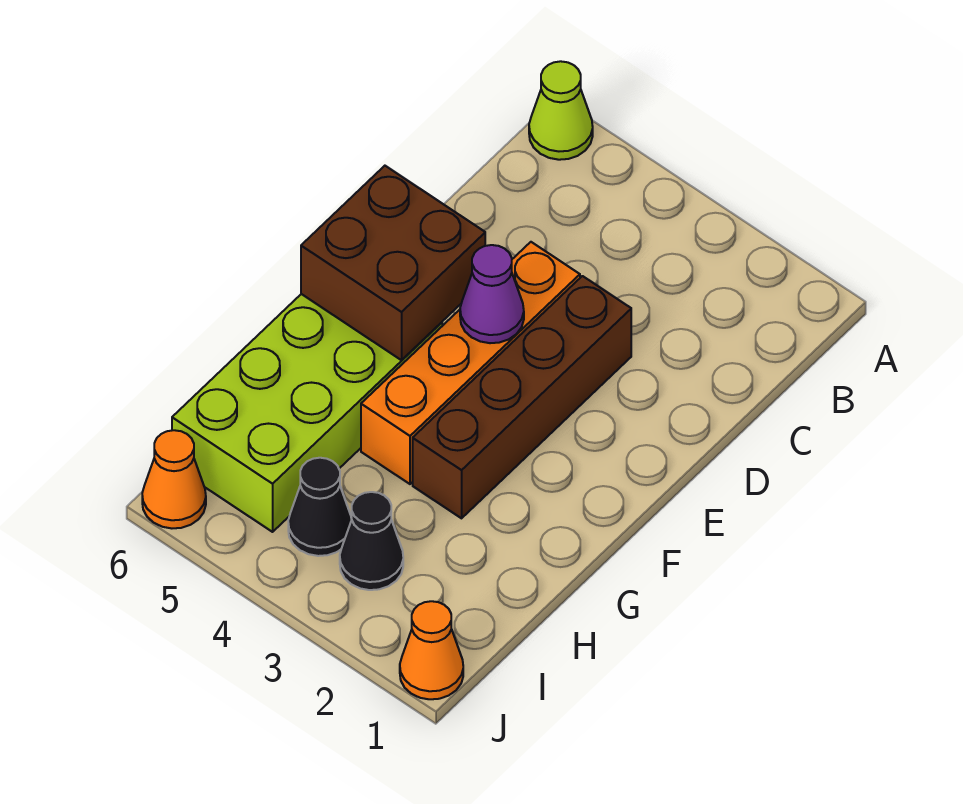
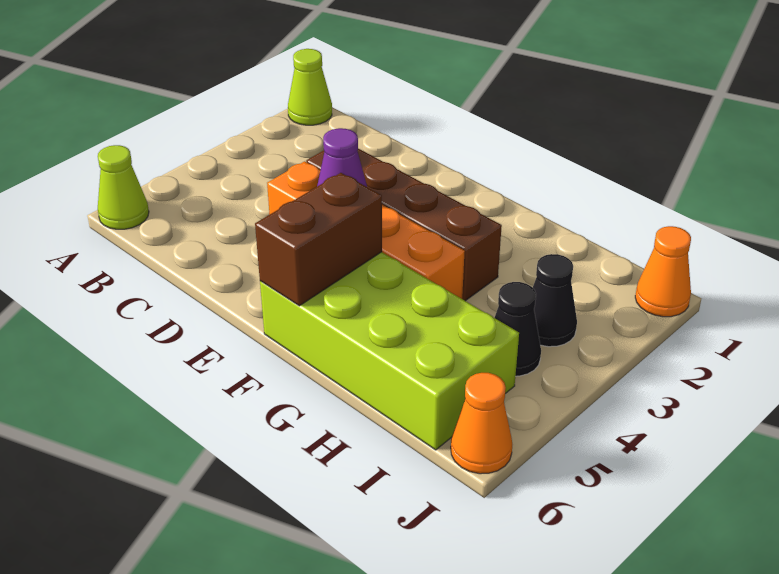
none -> lime cone A1 level 1
brown brick E5:F6 level 2 -> brown brick F5:F6 level 2

